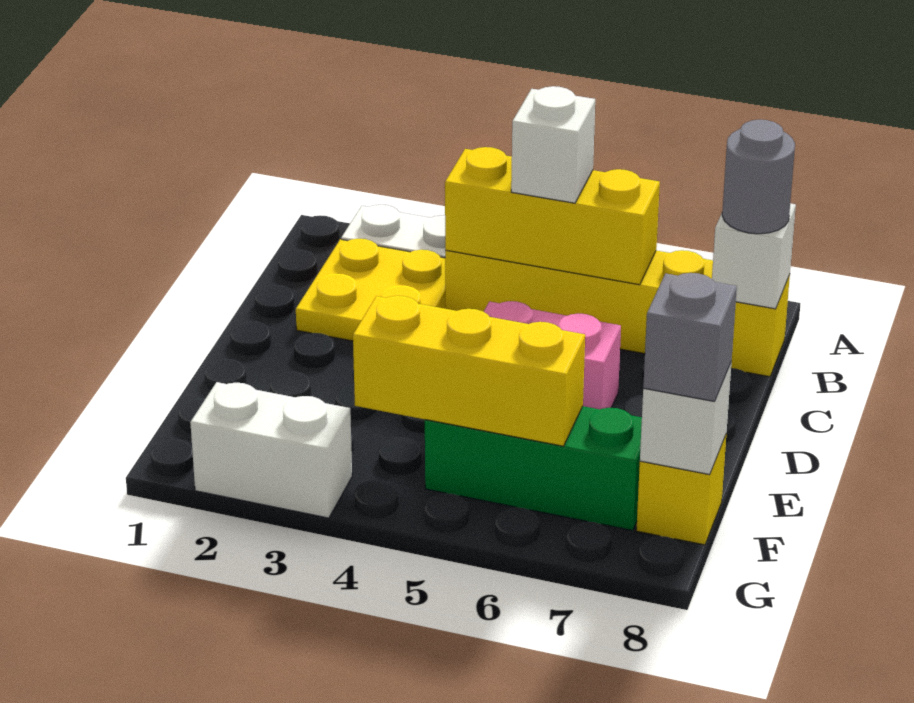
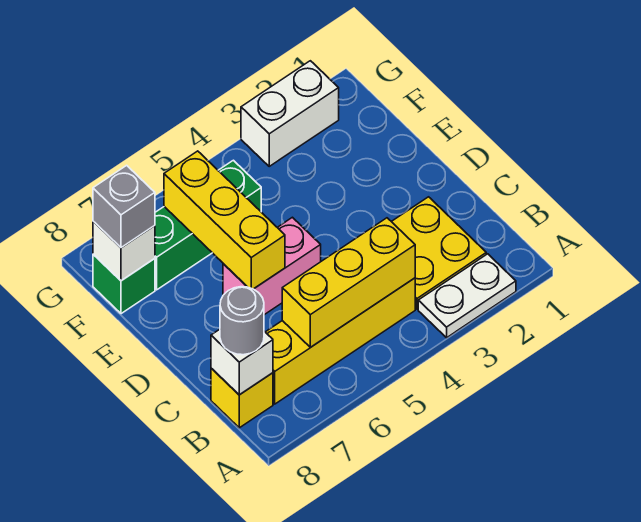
white brick B5 level 3 -> none
yellow brick F4:F6 level 2 -> yellow brick D6:F6 level 2
yellow brick F8 level 1 -> green brick F8 level 1

